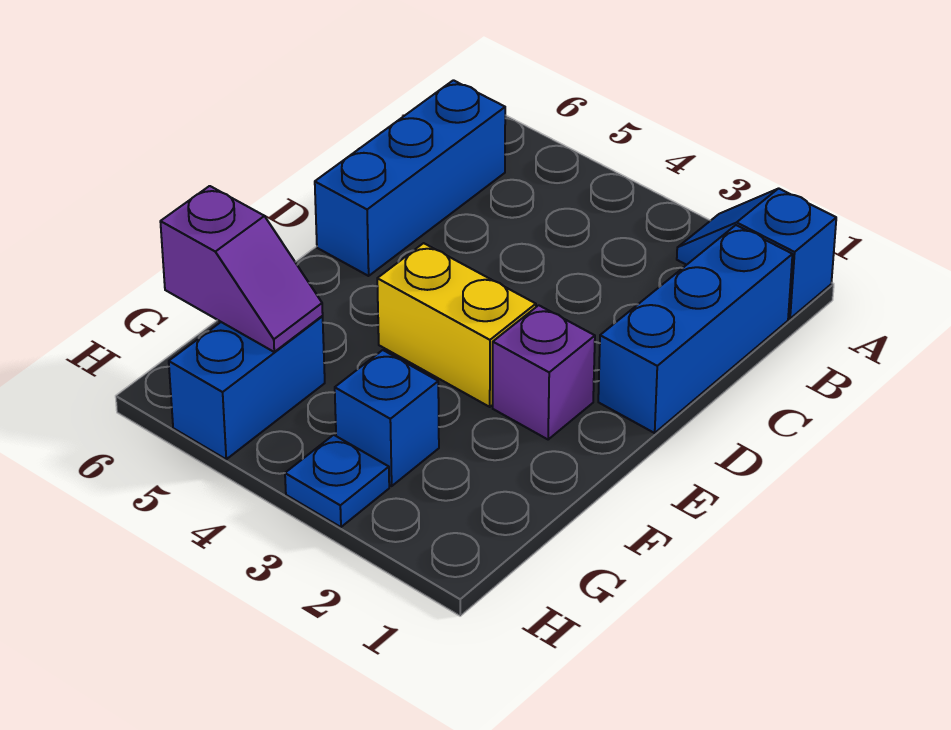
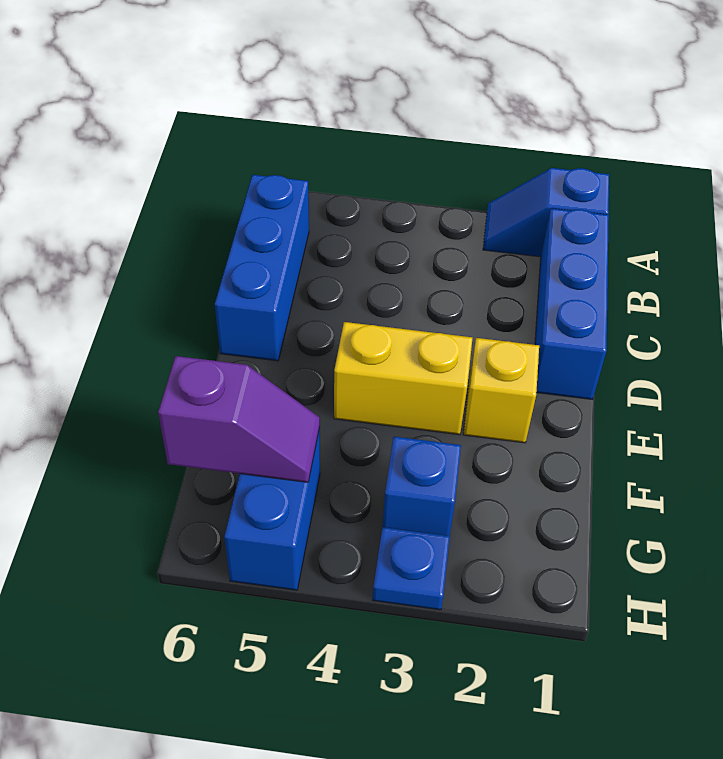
purple brick E2 level 1 -> yellow brick E2 level 1

